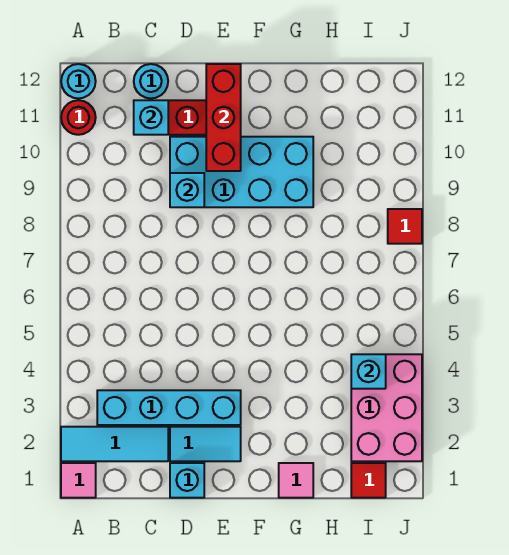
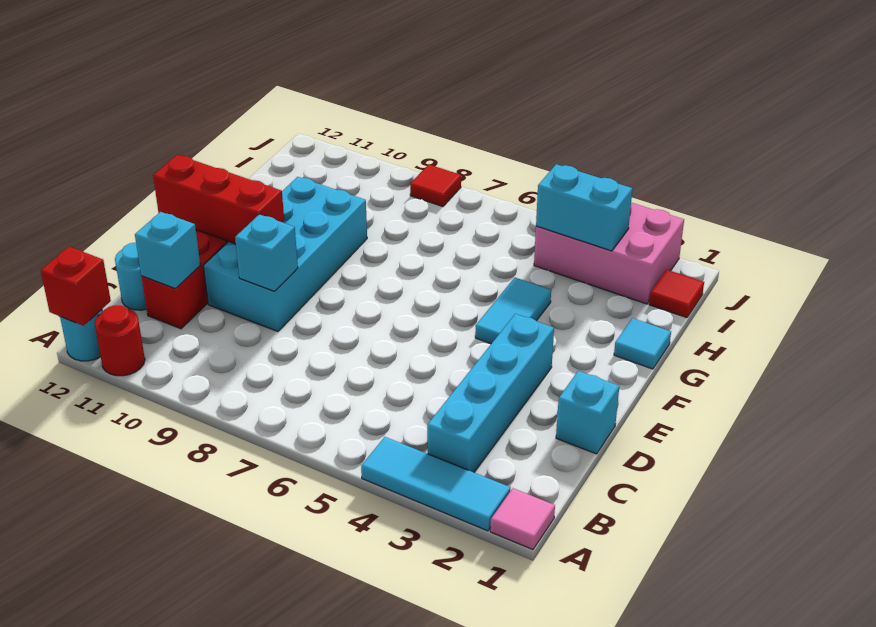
cyan tile A2:C2 level 1 -> cyan tile A2:A4 level 1
none -> red brick A12 level 2
cyan tile D2:E2 level 1 -> cyan tile F4:G4 level 1
pink tile G1 level 1 -> cyan tile G1 level 1
cyan brick I4 level 2 -> cyan brick I3:I4 level 2

